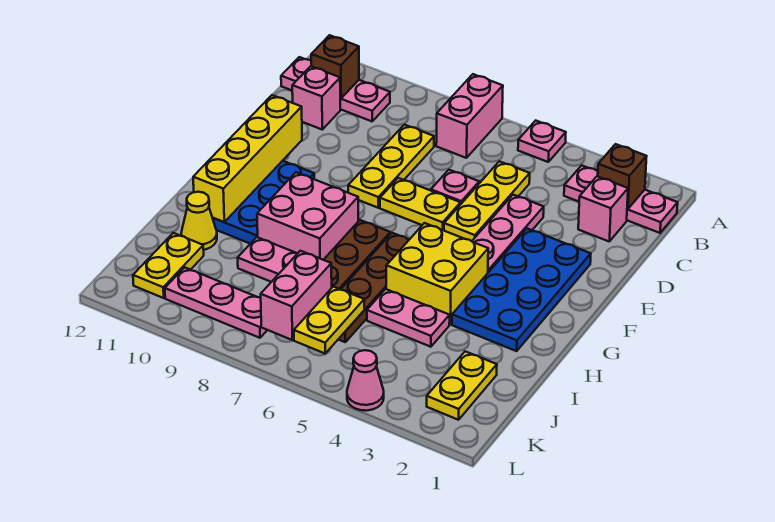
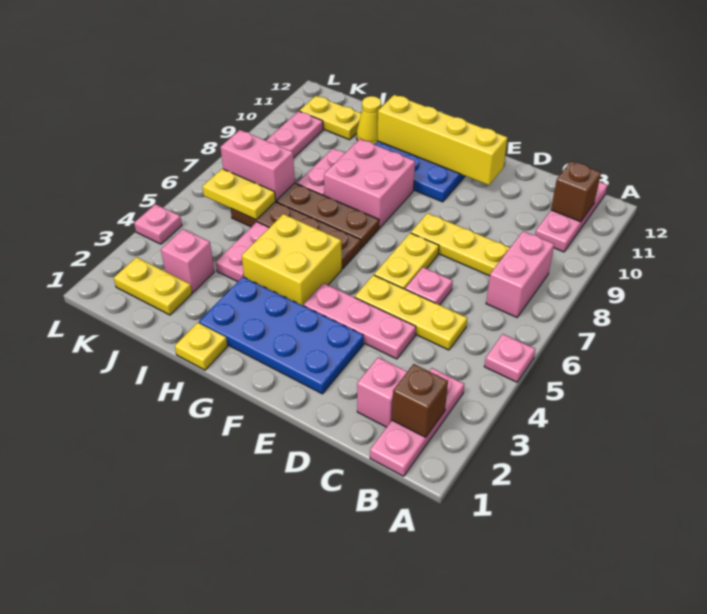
pink brick A7:B7 level 1 -> pink brick B7:B8 level 1
pink brick C11 level 1 -> pink brick J3 level 1
none -> yellow plate H1 level 1
pink cone L4 level 1 -> pink plate L4 level 1

